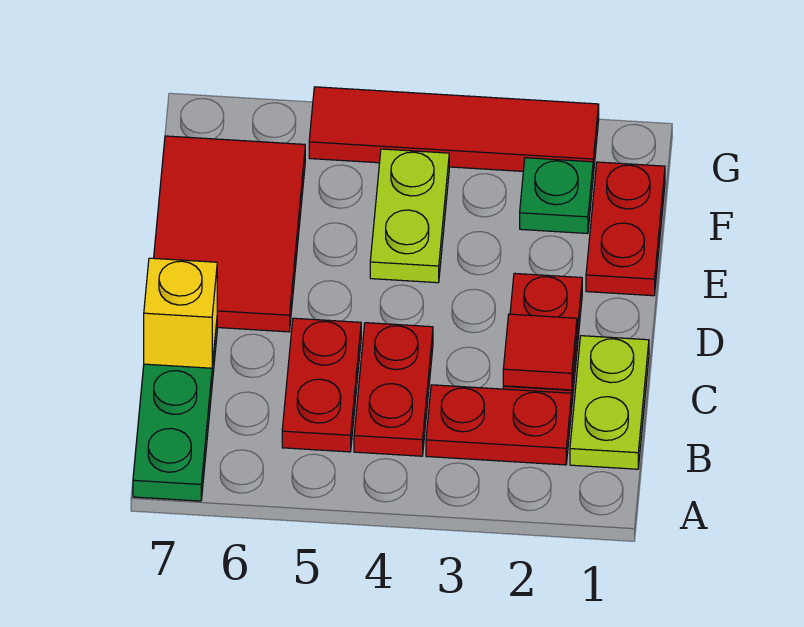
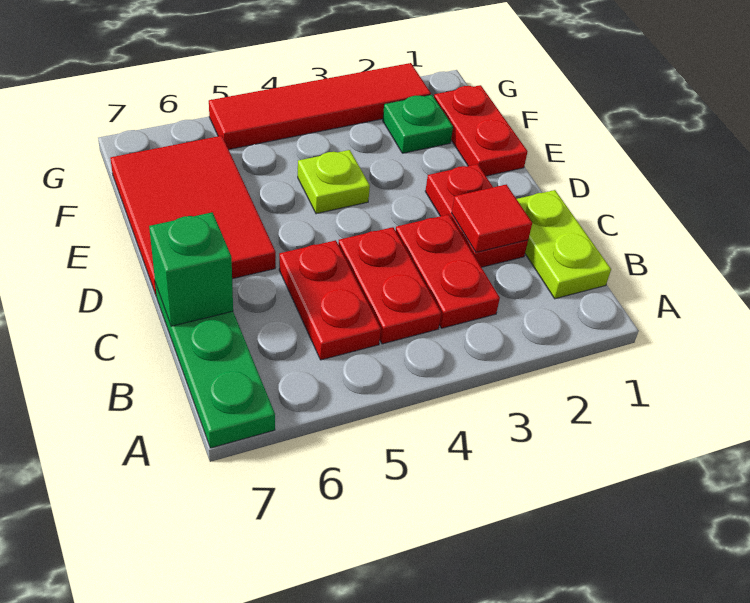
red plate B2:B3 level 1 -> red plate B3:C3 level 1
yellow brick C7 level 2 -> green brick C7 level 2
lime plate E4:F4 level 1 -> lime plate E4 level 1

